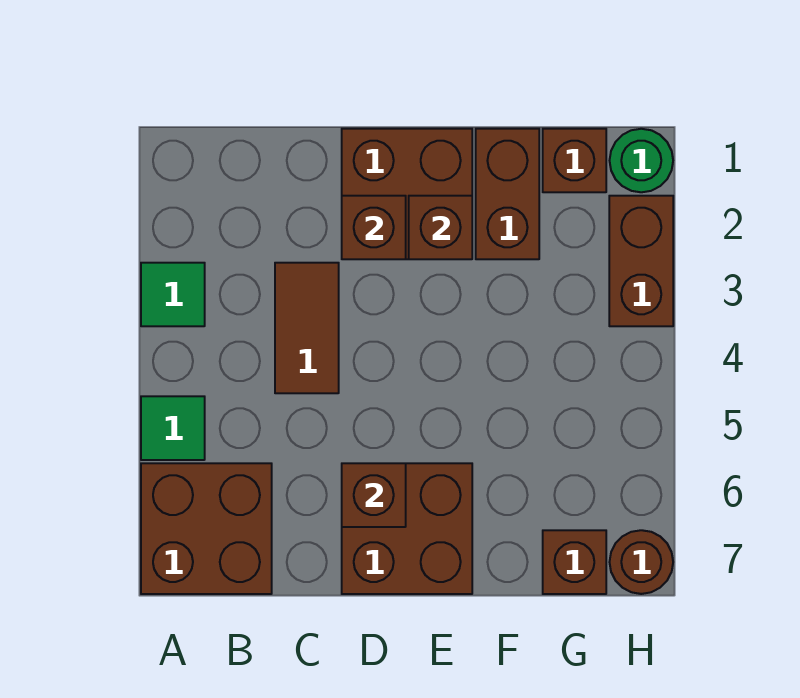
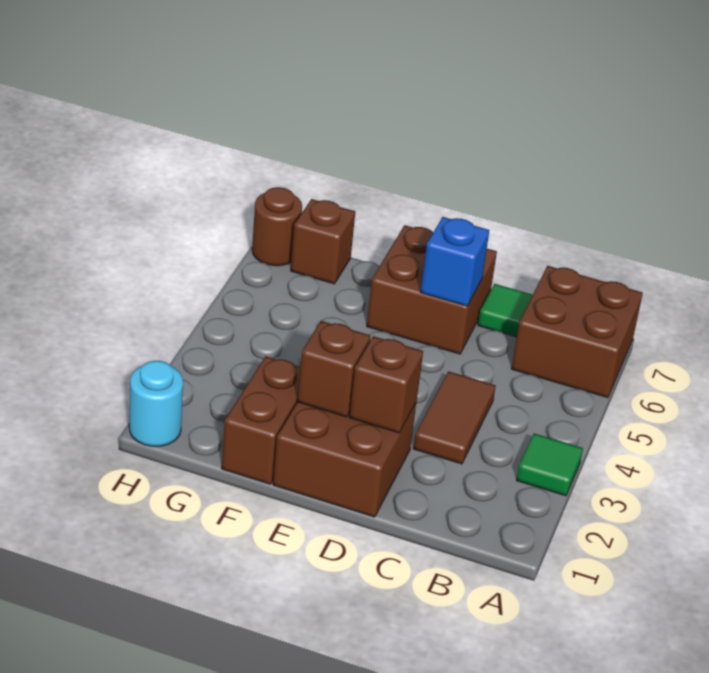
green tile A5 level 1 -> green tile C7 level 1
brown brick D6 level 2 -> blue brick D6 level 2
brown brick G1 level 1 -> none
green round brick H1 level 1 -> cyan round brick H1 level 1
brown brick H2:H3 level 1 -> none

